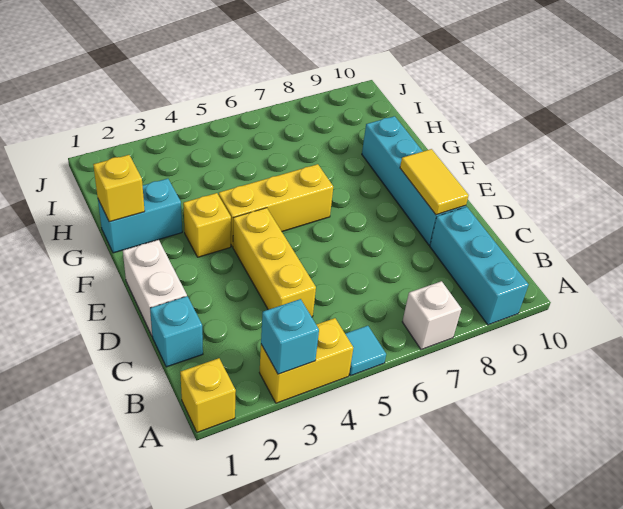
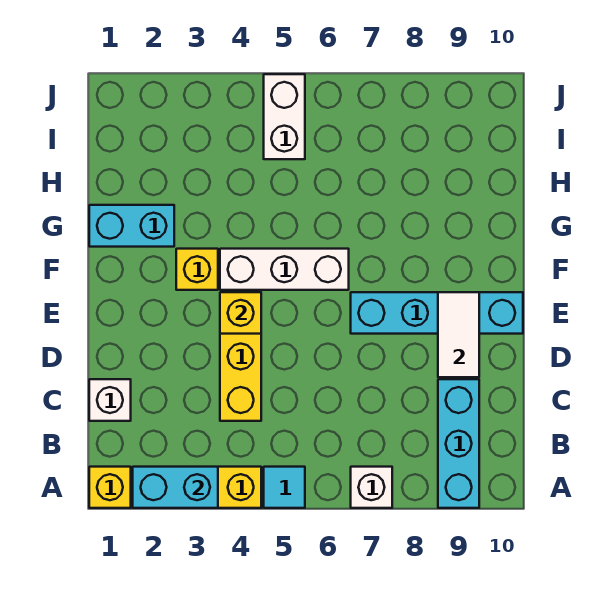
cyan brick A3 level 2 -> cyan brick A2:A3 level 2
cyan brick C1 level 1 -> white brick C1 level 1
white brick D1:E1 level 1 -> white brick I5:J5 level 1
cyan brick D9:G9 level 1 -> cyan brick E7:E10 level 1
yellow tile D9:E9 level 2 -> white tile D9:E9 level 2
yellow brick F4:F6 level 1 -> white brick F4:F6 level 1
yellow brick G1 level 2 -> yellow brick E4 level 2

